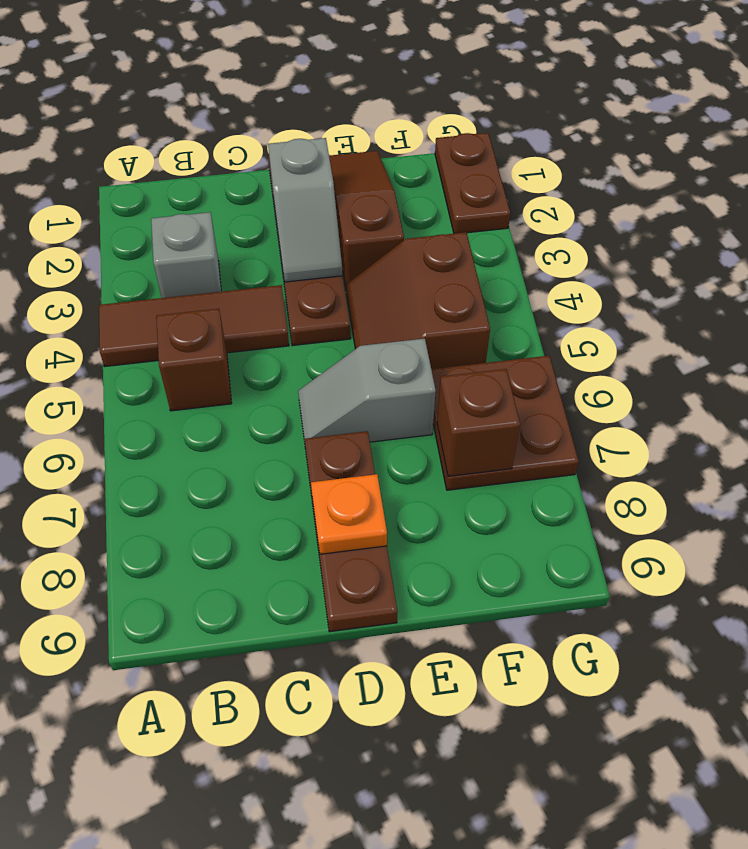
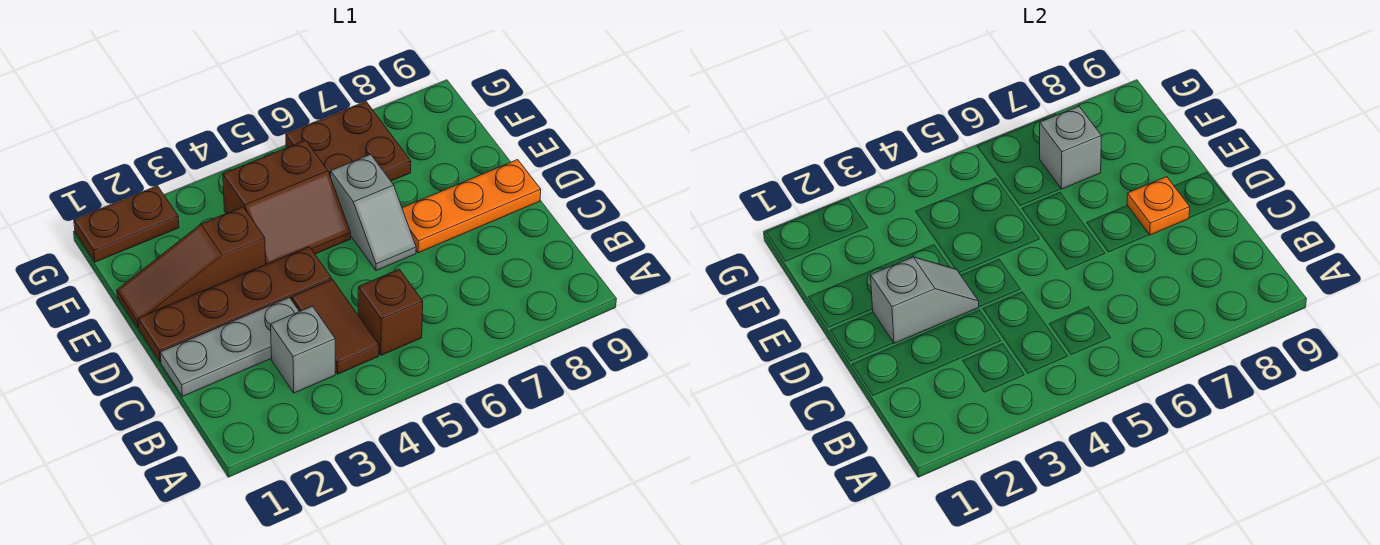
brown tile A4:C4 level 1 -> brown tile B4:C4 level 1
none -> grey plate C1:C3 level 1
brown plate D7:D9 level 1 -> orange plate D7:D9 level 1
brown brick F7 level 2 -> grey brick F7 level 2

